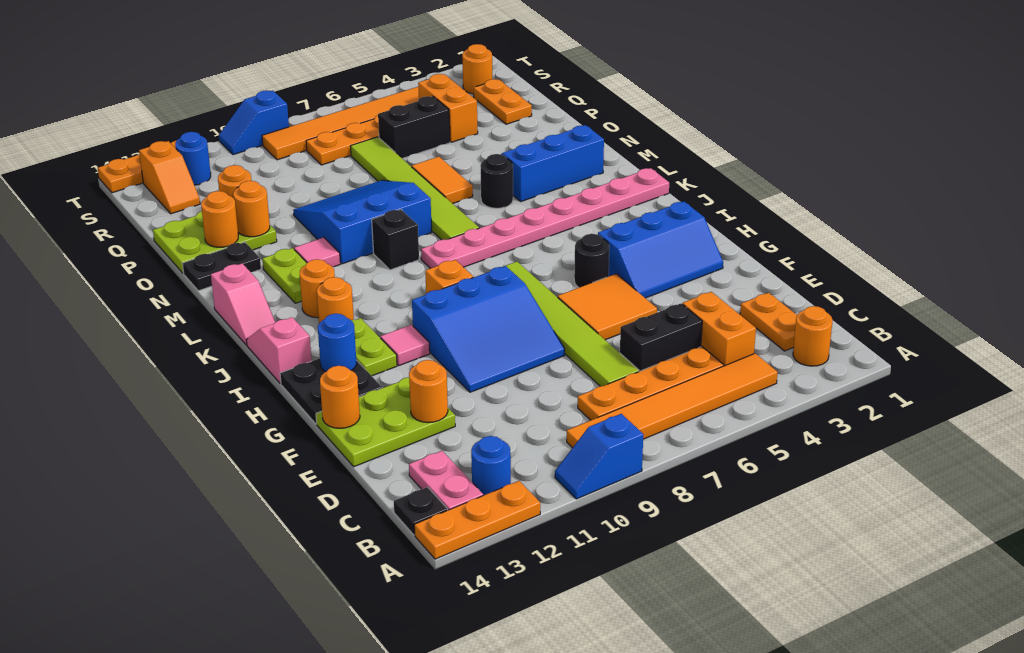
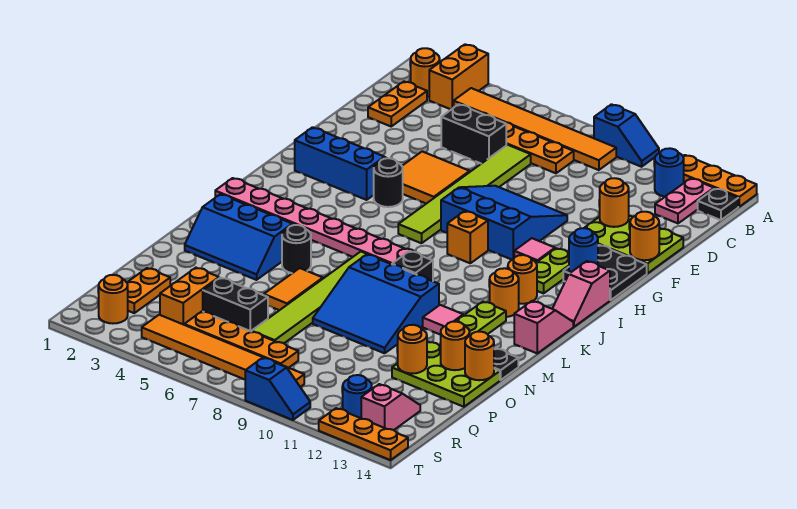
orange brick C4:D4 level 1 -> orange brick A3:B3 level 1
orange round brick O12 level 2 -> orange round brick O14 level 2
orange slope R13:S13 level 1 top S -> pink slope R13:S13 level 1 top S

